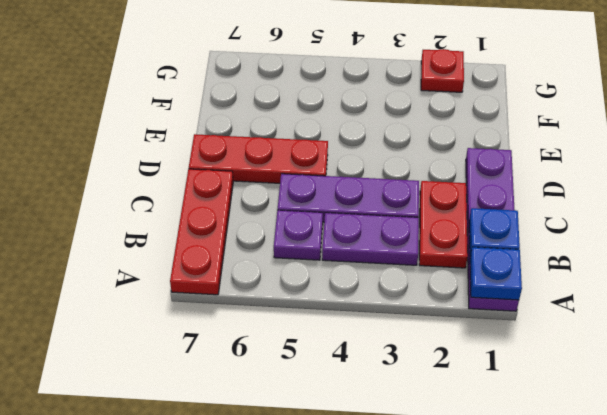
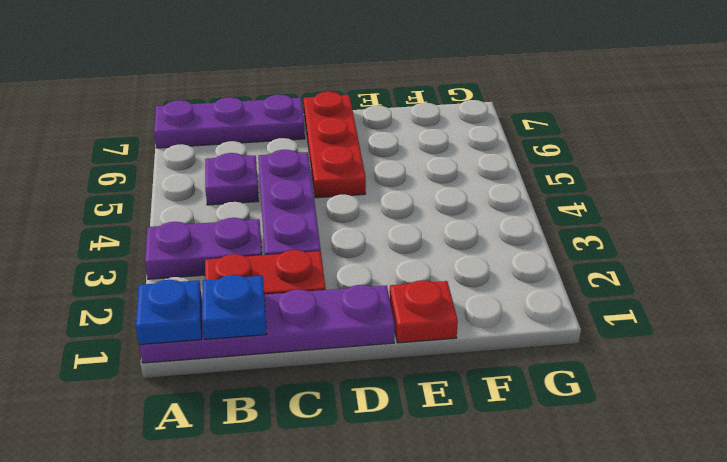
red plate A7:C7 level 1 -> purple plate A7:C7 level 1
purple plate B3:B4 level 1 -> purple plate A3:B3 level 1
red plate G2 level 1 -> red plate E1 level 1

